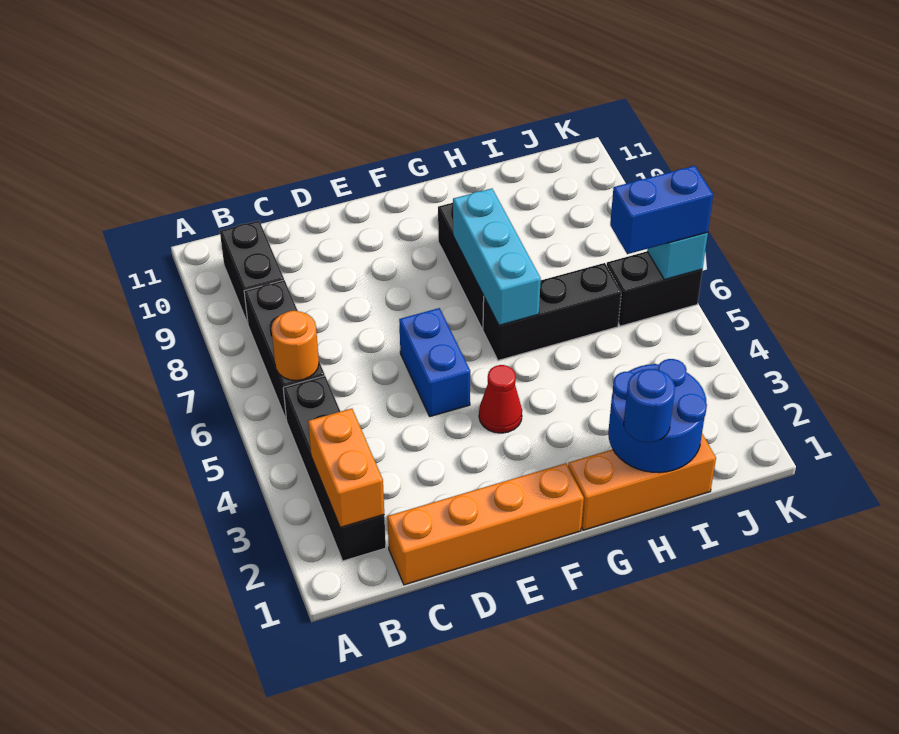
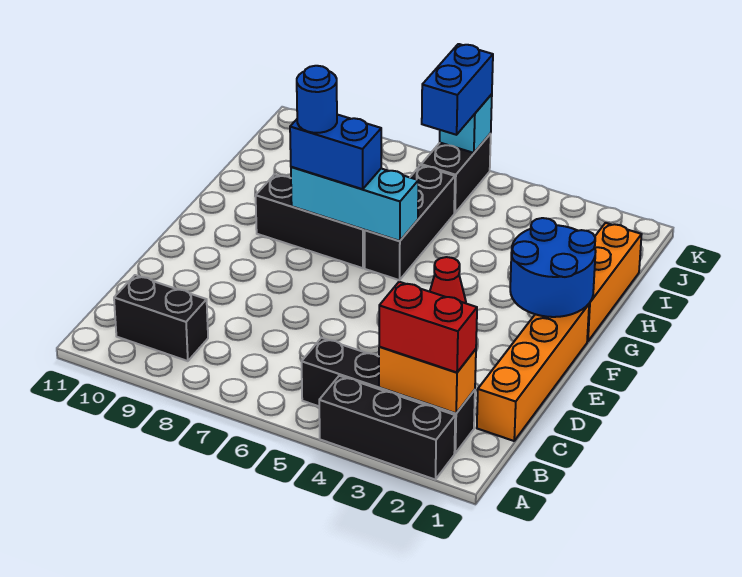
none -> red brick B2:B3 level 3
black brick B6:B8 level 1 -> black brick A2:A4 level 1
orange round brick B6 level 2 -> none
blue brick E5:E6 level 1 -> blue brick G7:G8 level 3
blue round brick H1:I2 level 2 -> blue round brick F1:G2 level 2
blue round brick H1 level 3 -> blue round brick G8 level 4

